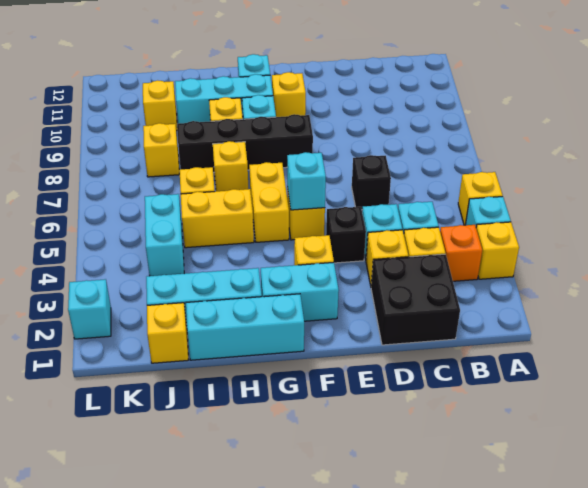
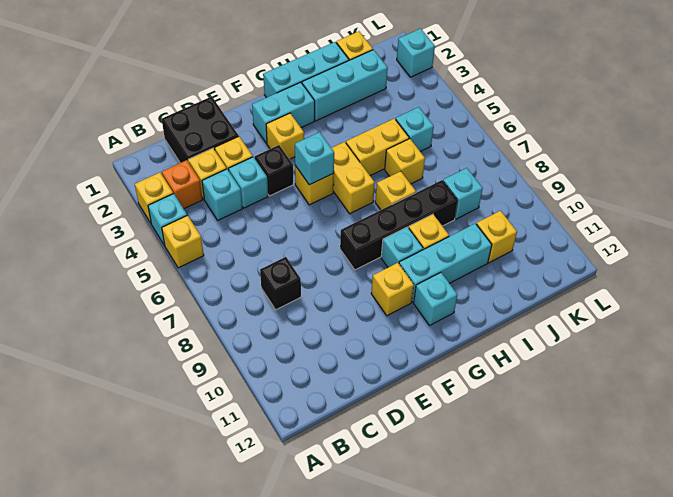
black brick D6 level 1 -> black brick C8 level 1
cyan brick J4:J5 level 1 -> cyan brick J5 level 1
yellow brick J8 level 1 -> cyan brick J8 level 1

